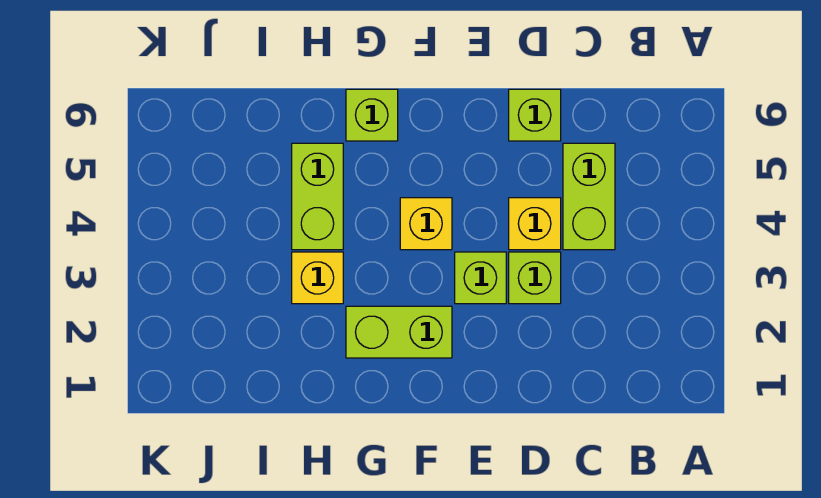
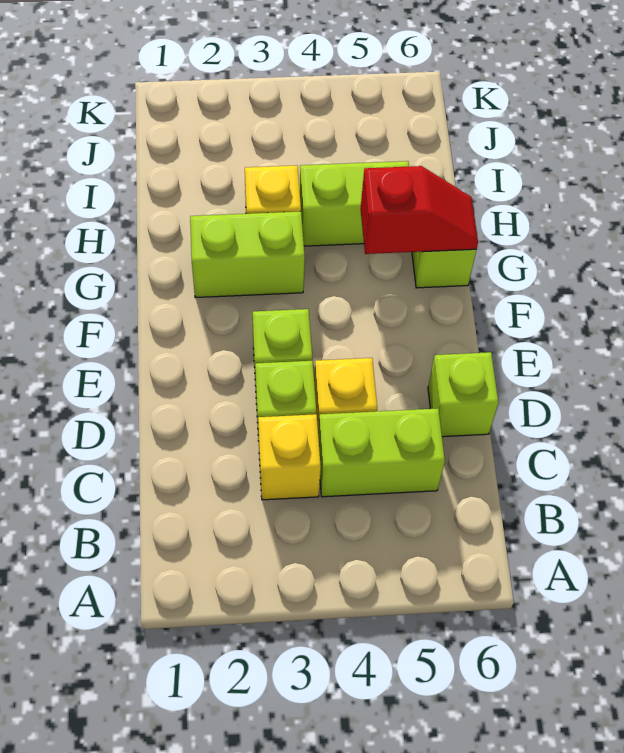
lime brick F2:G2 level 1 -> lime brick G2:G3 level 1
yellow brick F4 level 1 -> yellow brick C3 level 1
none -> red slope G5:G6 level 2 top 5

